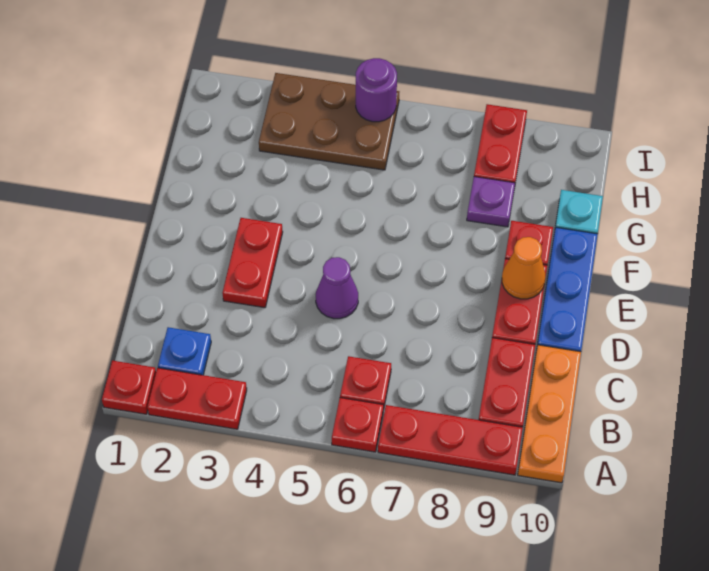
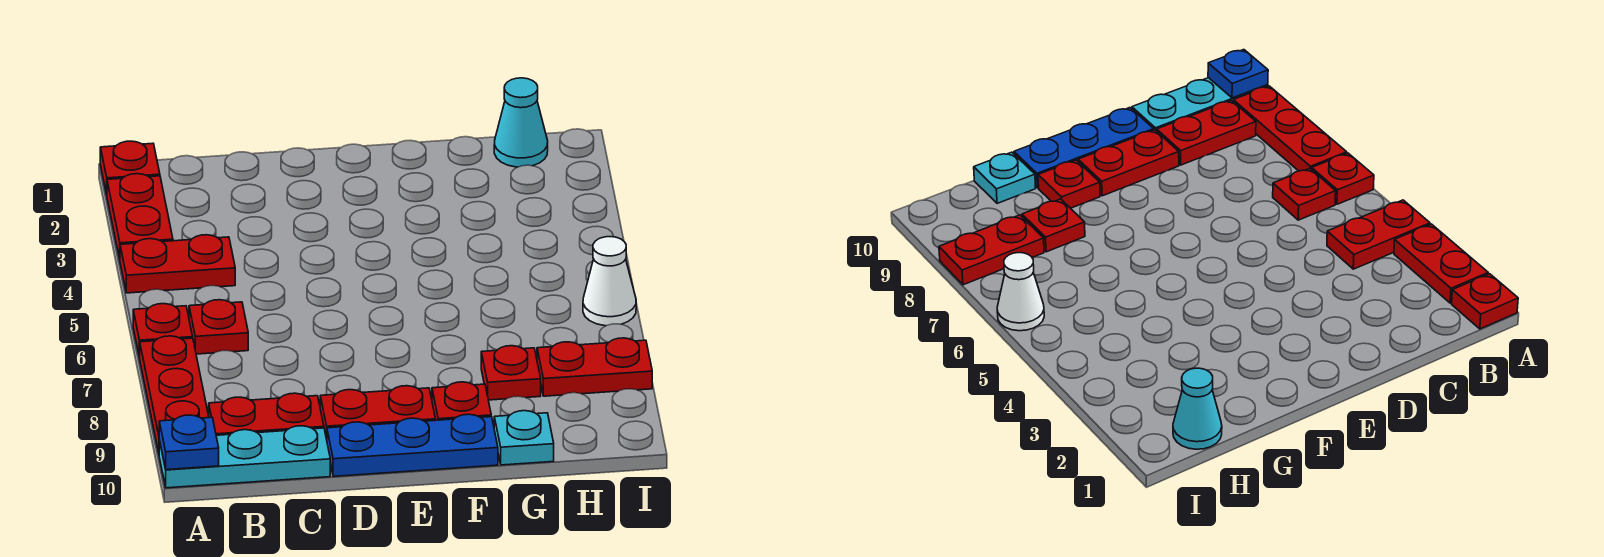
orange plate A10:C10 level 1 -> cyan plate A10:C10 level 1
blue plate B2 level 1 -> blue plate A10 level 2
red plate D3:E3 level 1 -> red plate A4:B4 level 1
purple cone D5 level 1 -> none
orange cone E9 level 2 -> none
purple plate G8 level 1 -> red plate G8 level 1
none -> cyan cone H1 level 1
brown plate H3:I5 level 1 -> none
purple round brick I5 level 2 -> none
none -> white cone I6 level 1

